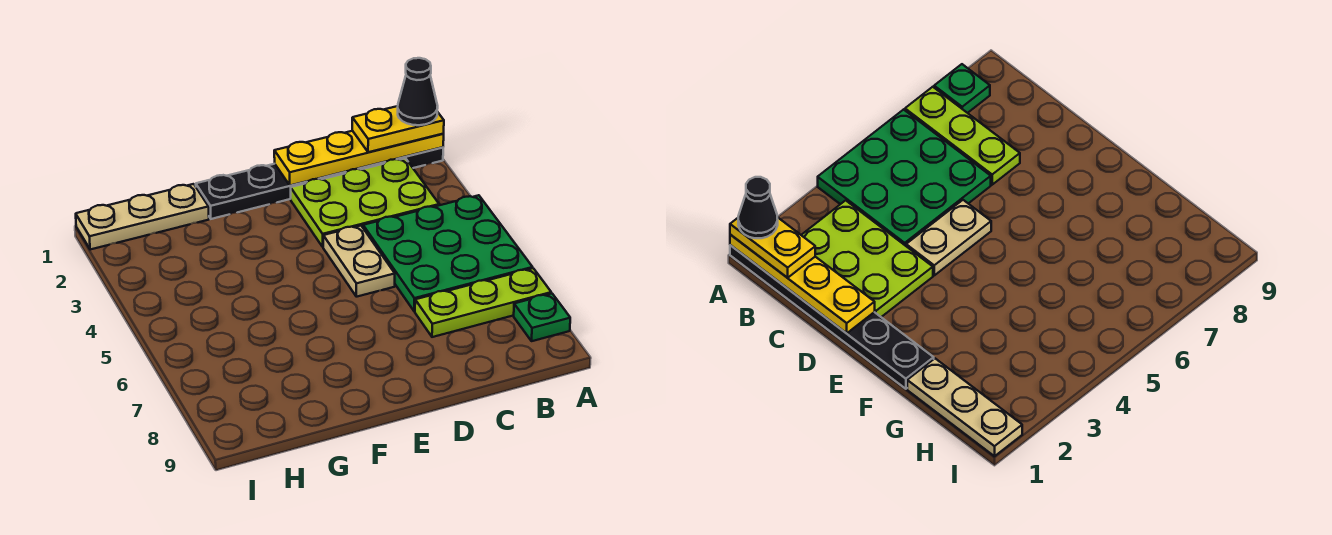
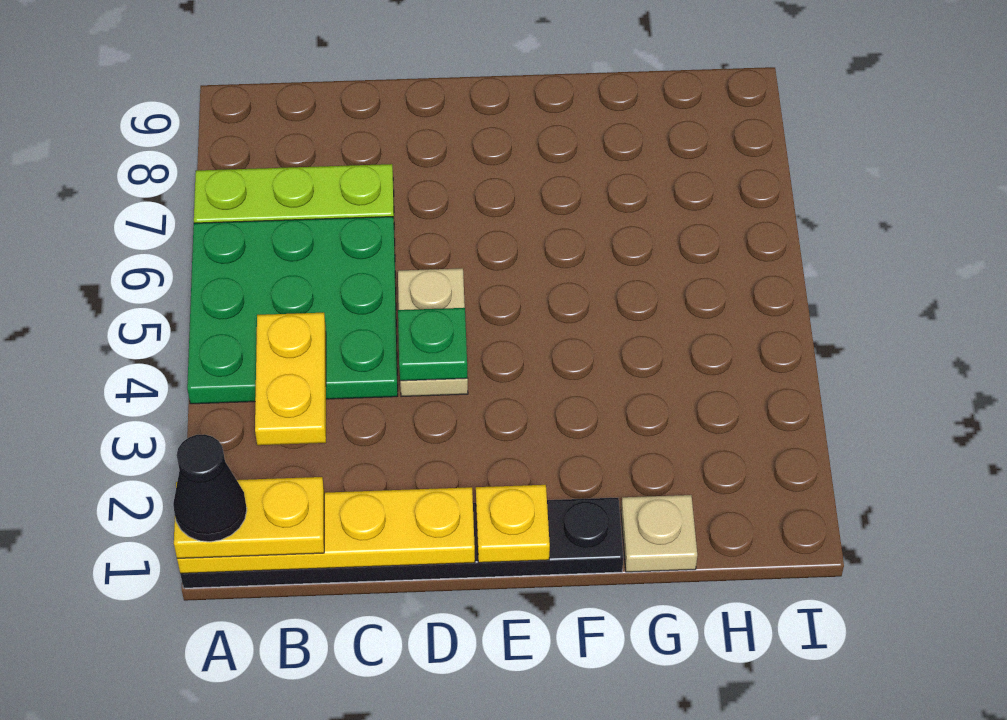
green plate A8 level 1 -> green plate D4 level 2
lime plate B2:D3 level 1 -> none
none -> yellow plate B3:B4 level 2
none -> yellow plate E1 level 2
tan plate G1:I1 level 1 -> tan plate G1 level 1

